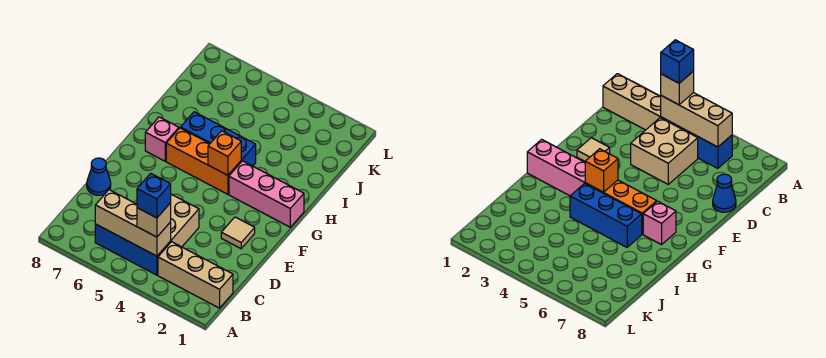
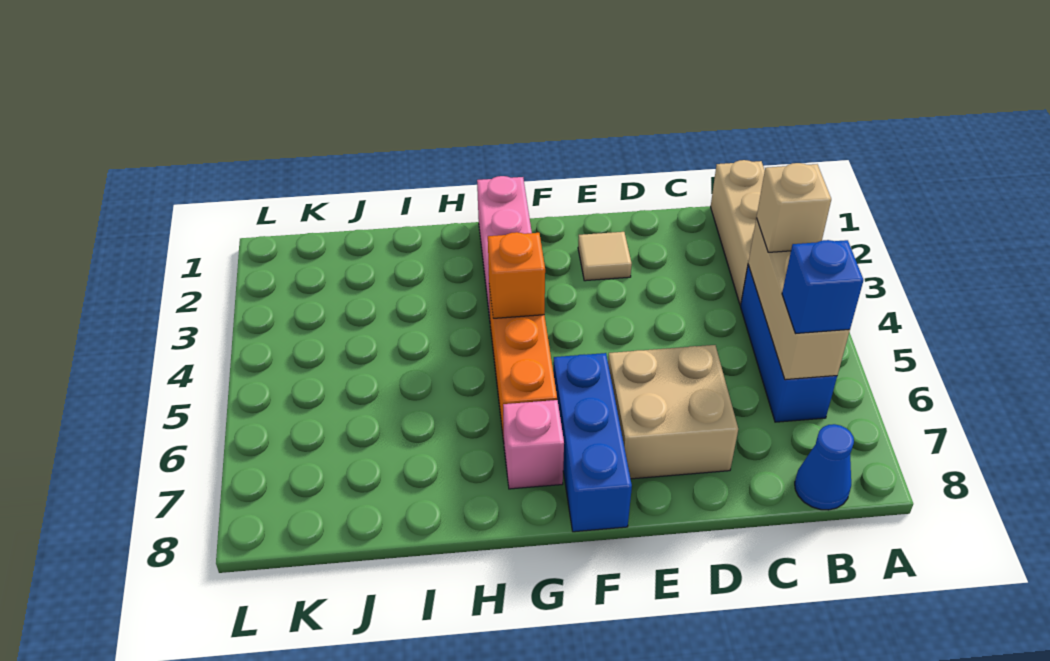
blue brick B4 level 4 -> blue brick B6 level 3
tan brick C4:D5 level 1 -> tan brick D6:E7 level 1
blue cone D8 level 1 -> blue cone B8 level 1
blue brick H4:H6 level 1 -> blue brick F6:F8 level 1

